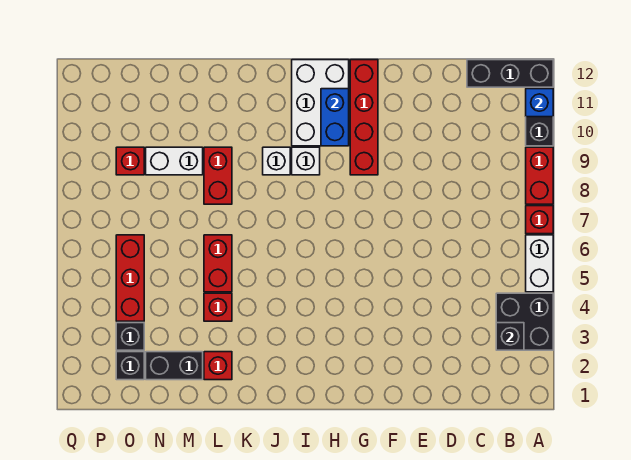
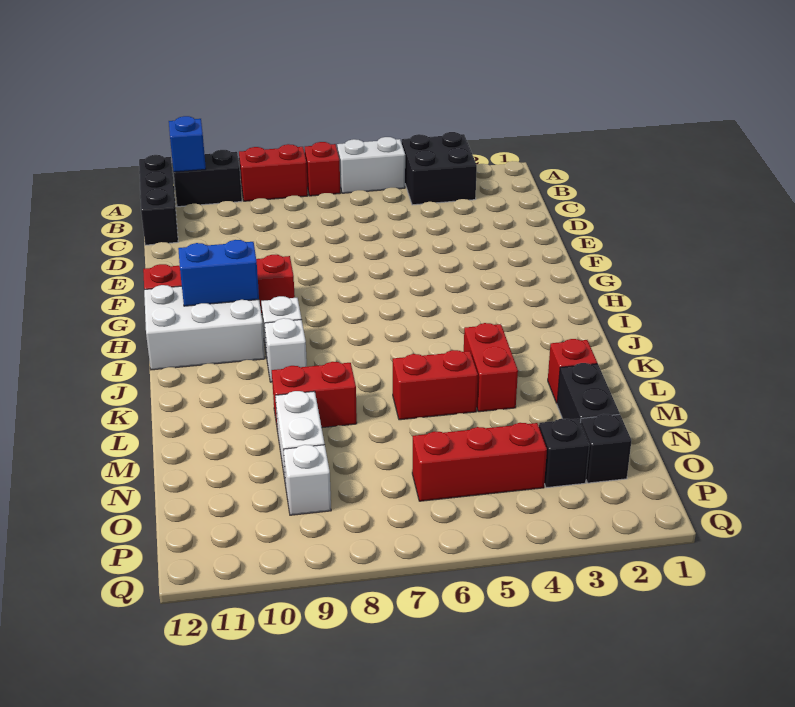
black brick B3 level 2 -> none
red brick L4 level 1 -> red brick K4:L4 level 1
red brick O9 level 1 -> white brick O9 level 1

